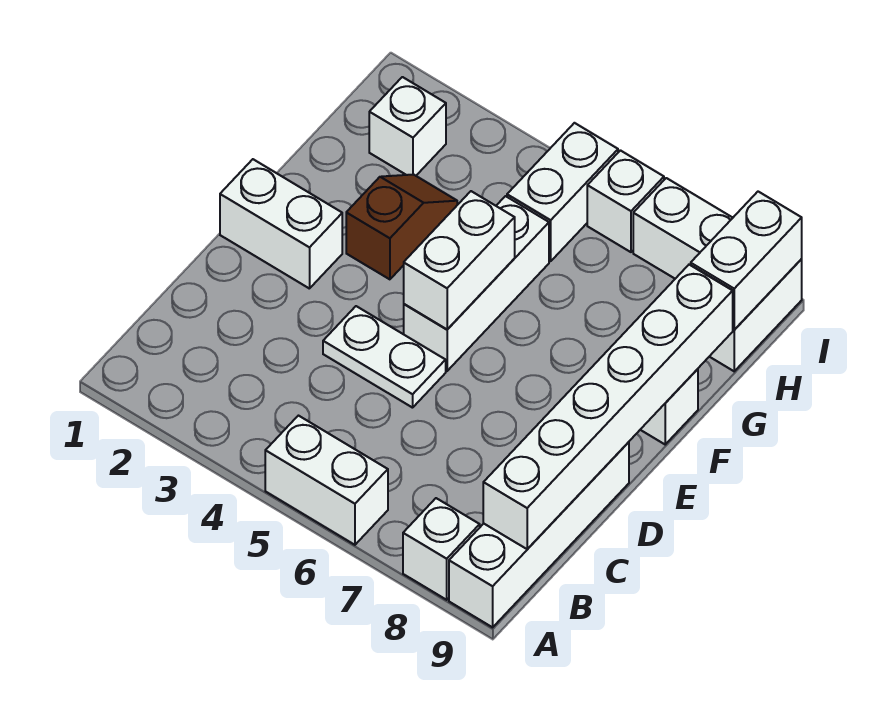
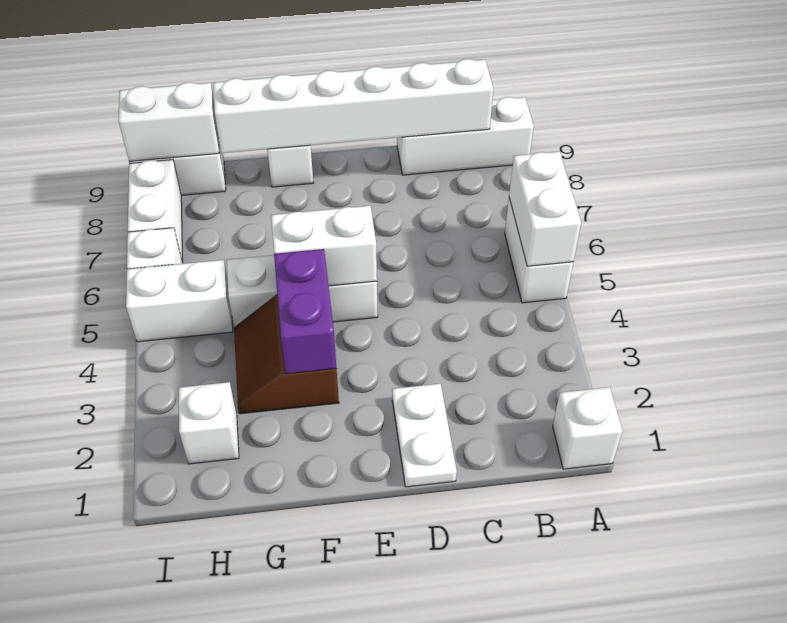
white brick A8 level 1 -> white brick A1 level 1
white brick A9:D9 level 1 -> white brick A9:C9 level 1
white plate D4:D5 level 1 -> white plate D1:D2 level 1
white brick E1:E2 level 1 -> white brick A5:A6 level 2
brown slope F3:G3 level 1 top F -> brown slope F3:G4 level 1 top F
none -> purple brick F3:F4 level 2

